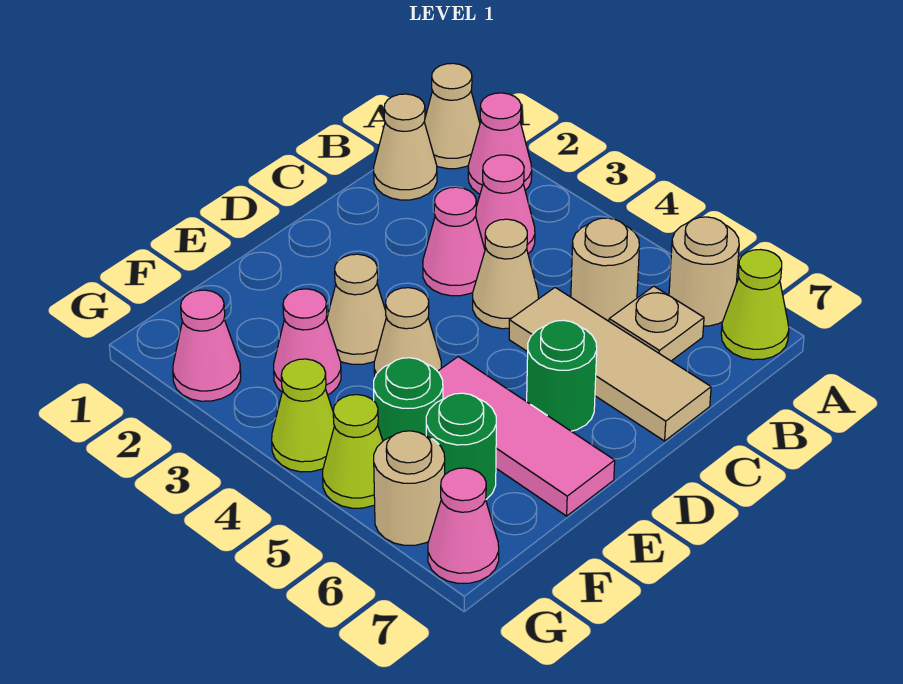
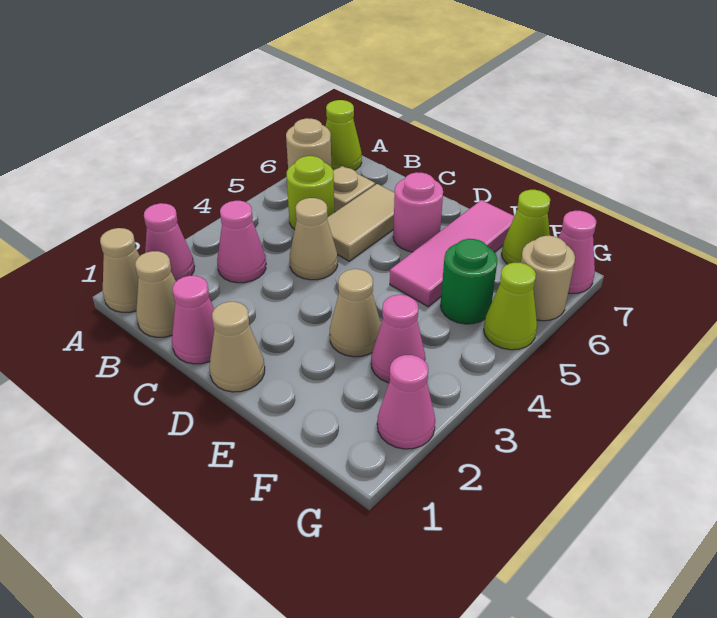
tan round brick B5 level 1 -> lime round brick B5 level 1
pink cone C3 level 1 -> pink cone C1 level 1
tan tile C5:C7 level 1 -> tan tile C5:C6 level 1
green round brick D6 level 1 -> pink round brick D6 level 1
tan cone E4 level 1 -> tan cone D1 level 1
green round brick F6 level 1 -> none
lime cone G4 level 1 -> lime cone F7 level 1

